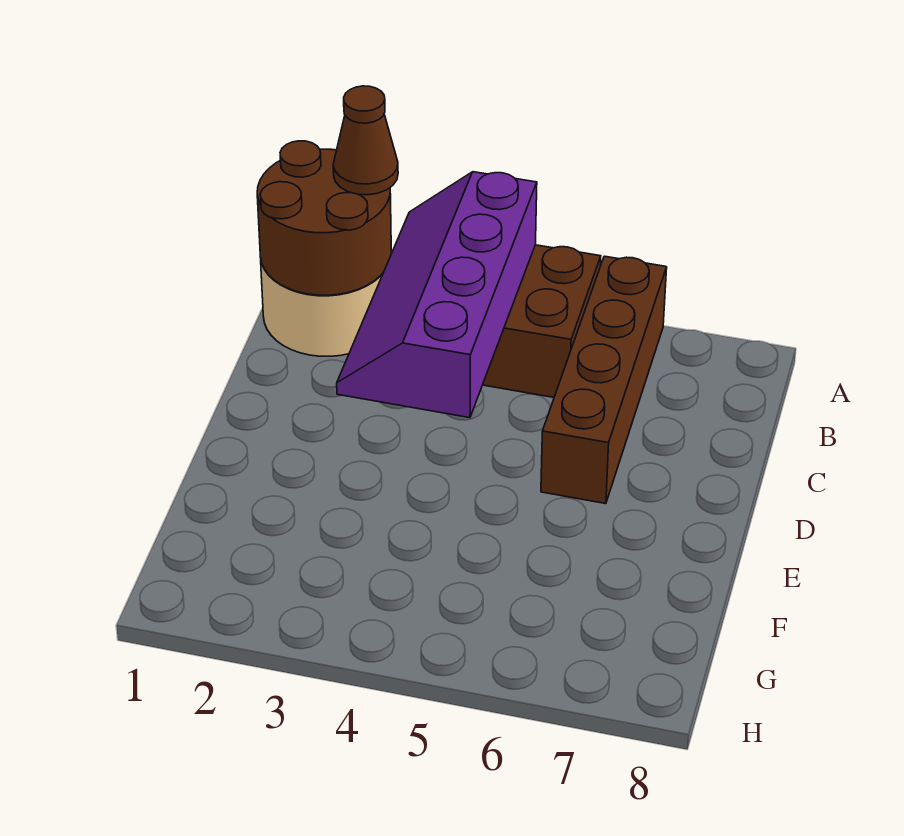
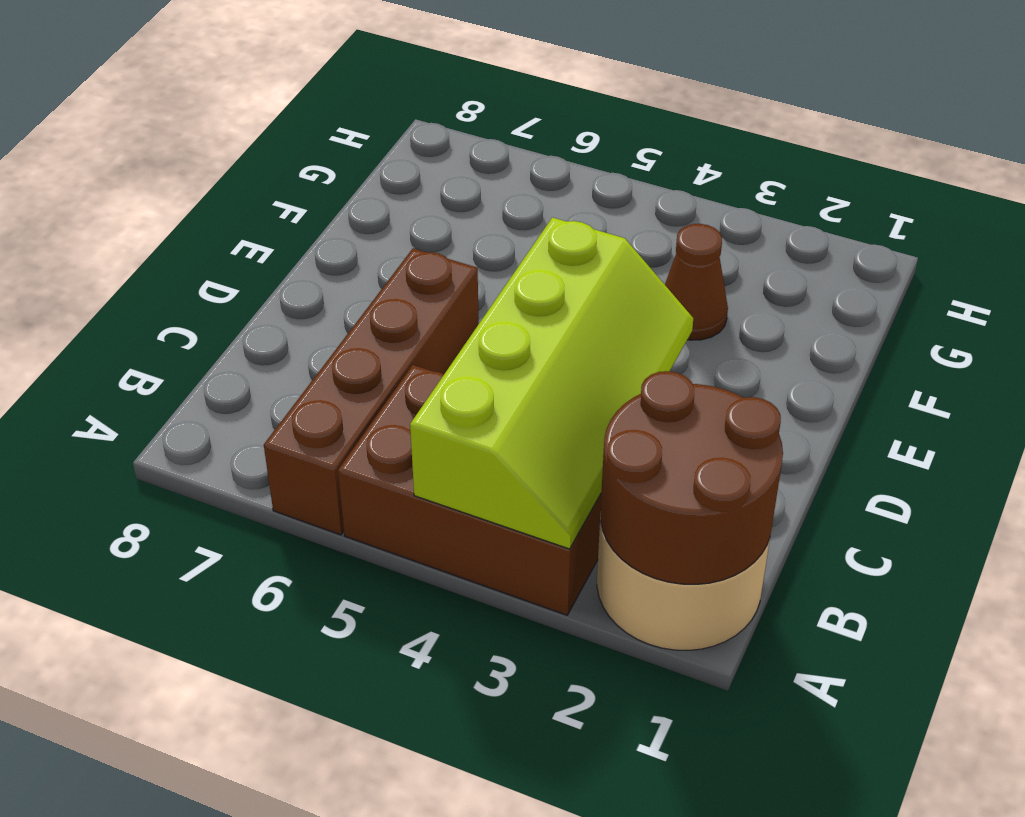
brown cone A2 level 3 -> brown cone F3 level 1
purple slope A3:D4 level 2 top 4 -> lime slope A3:D4 level 2 top 4

